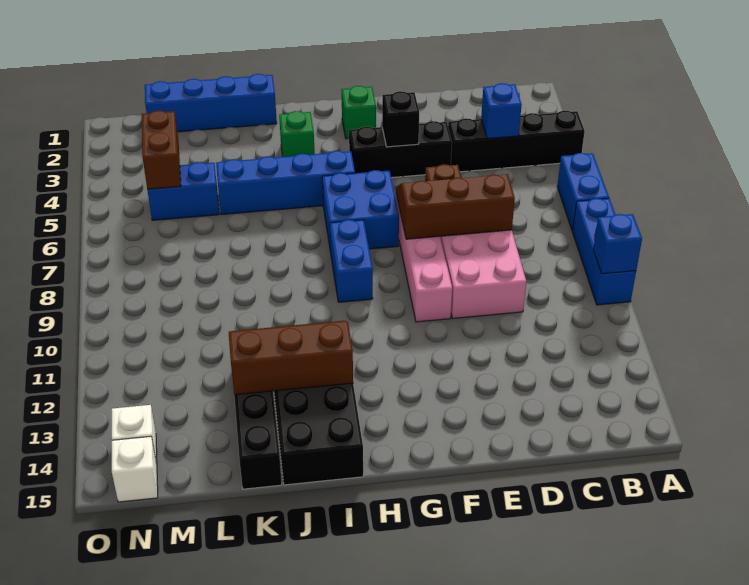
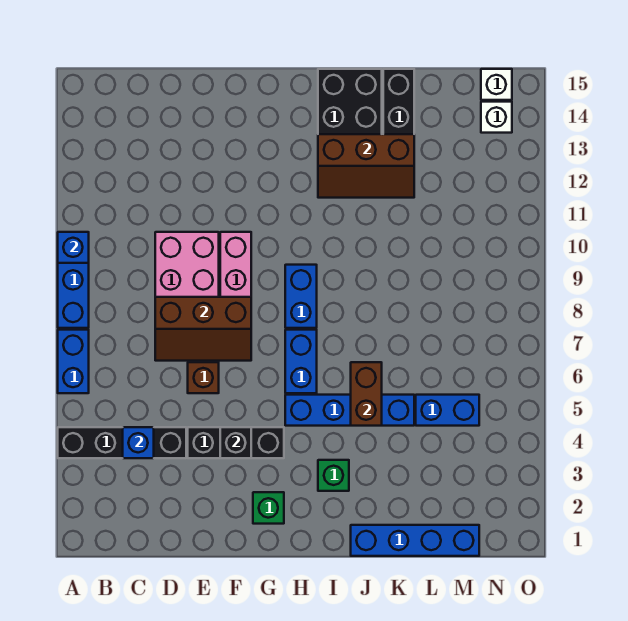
blue brick G6:H7 level 1 -> blue brick H6:H7 level 1
brown brick M4:M5 level 2 -> brown brick J5:J6 level 2

